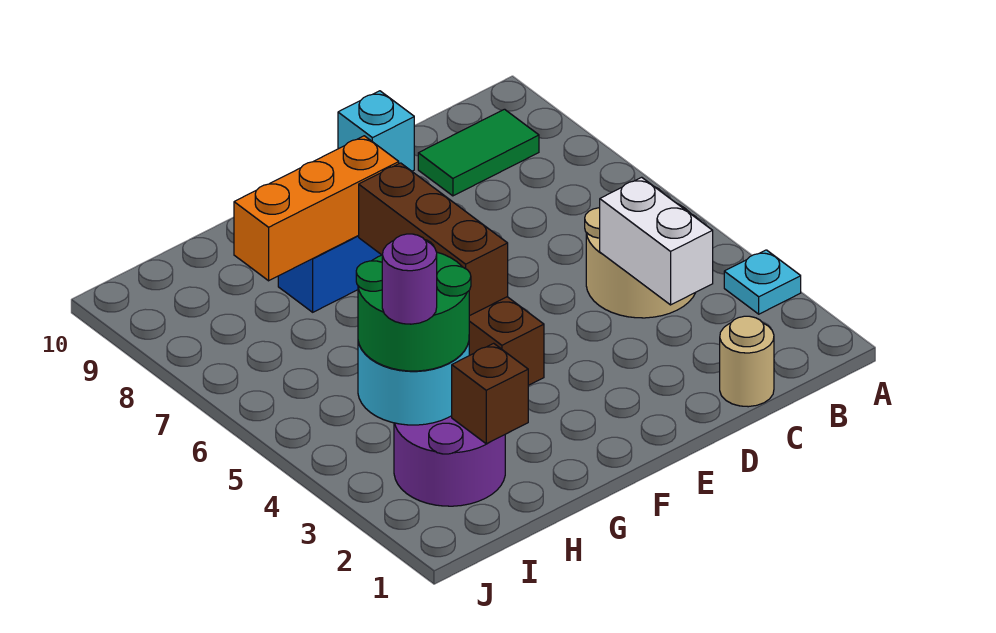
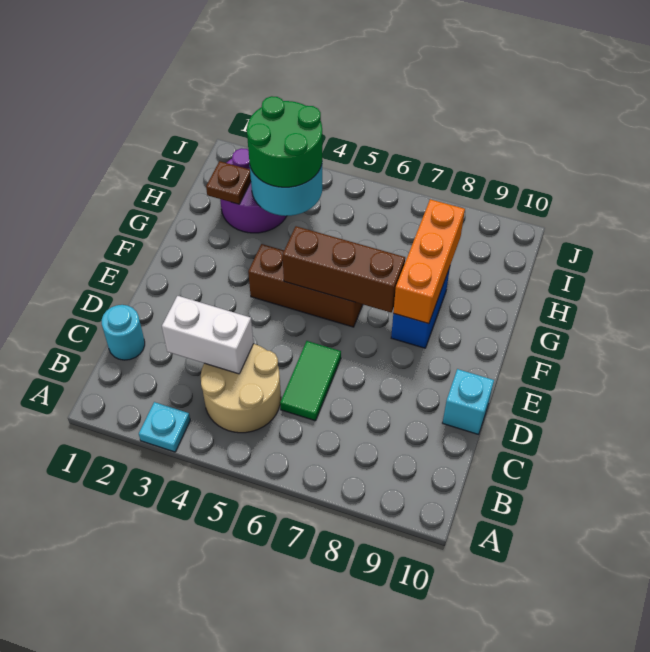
green tile B9:C9 level 1 -> green tile C6:D6 level 1
tan round brick C1 level 1 -> cyan round brick C1 level 1
brown brick H2 level 2 -> brown plate H2 level 2
purple round brick I3 level 4 -> none

